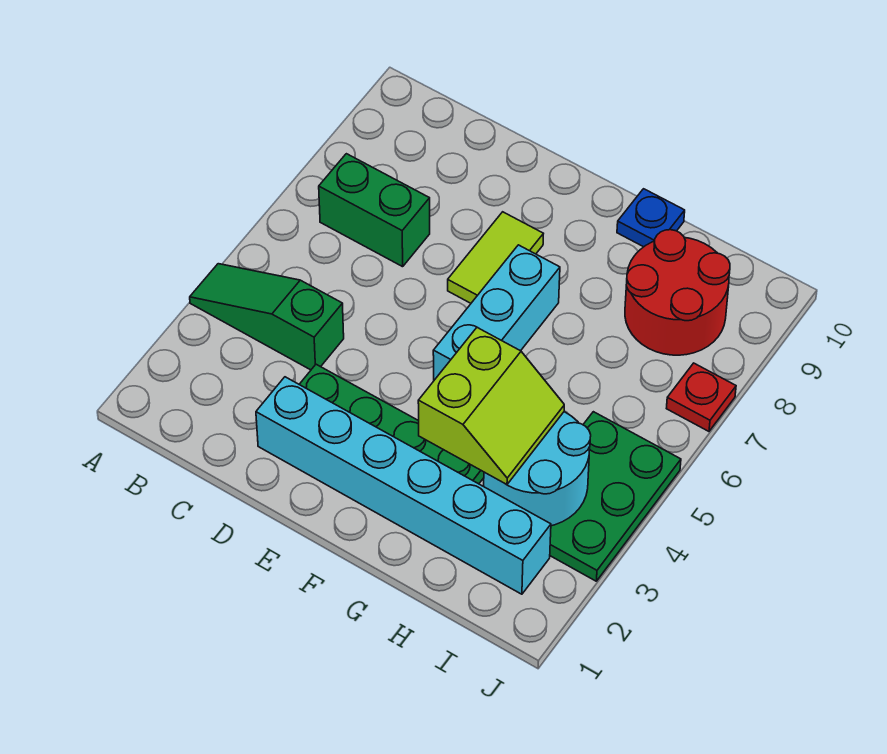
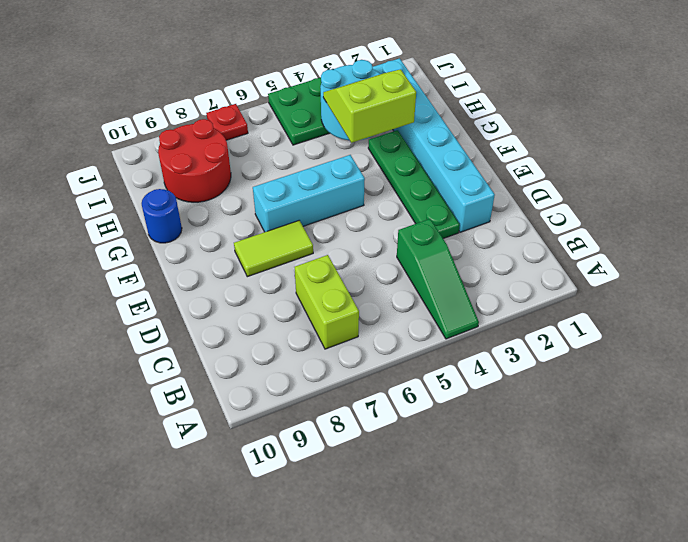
green brick B7:C7 level 1 -> lime brick B7:C7 level 1
blue plate G10 level 1 -> blue round brick G10 level 1

